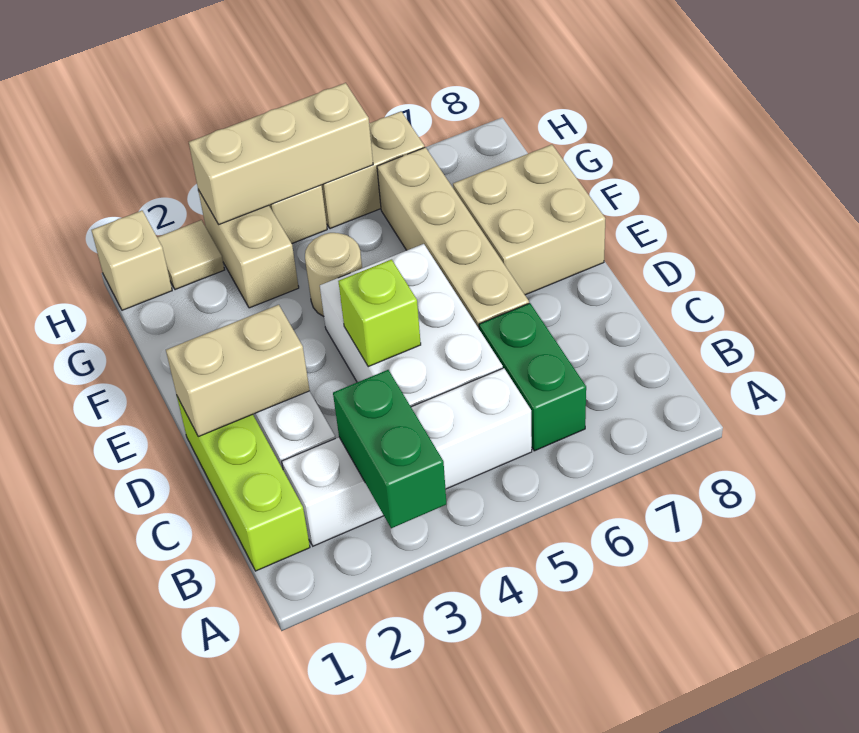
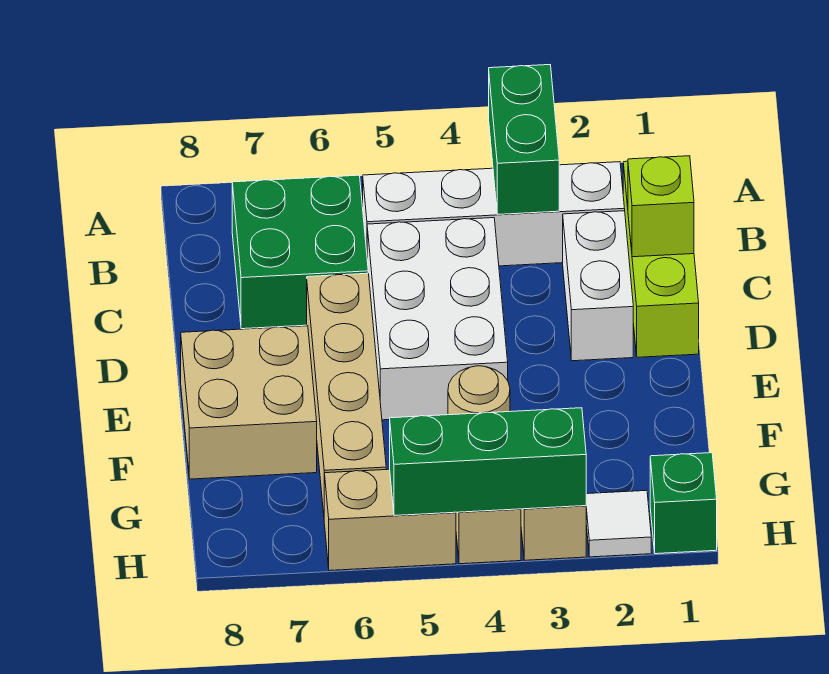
green brick B6:C6 level 1 -> green brick B6:C7 level 1
tan brick D1:D2 level 2 -> none
lime brick D4 level 2 -> lime brick C1 level 2
tan brick H1 level 1 -> green brick H1 level 1
tan tile H2 level 1 -> white tile H2 level 1
tan brick H3:H5 level 2 -> green brick H3:H5 level 2

